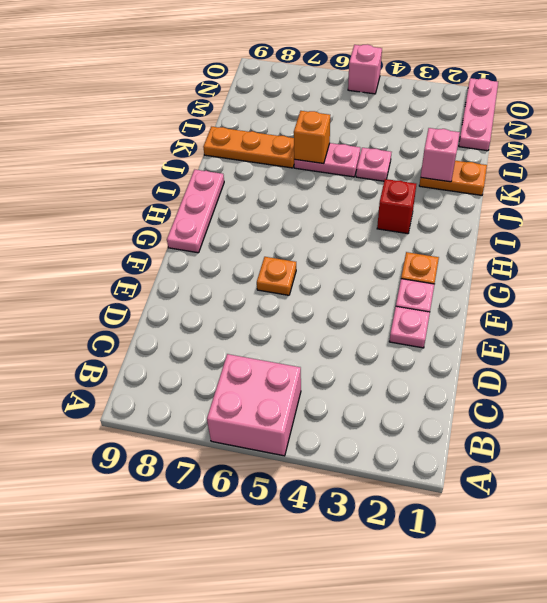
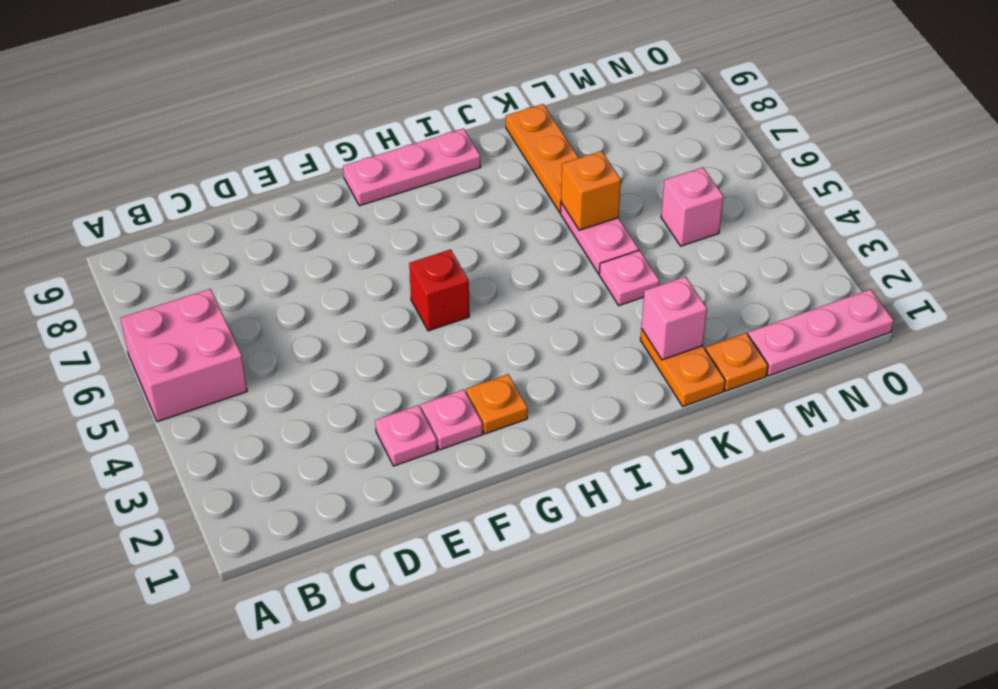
orange plate F6 level 1 -> orange plate L1 level 1
red brick I3 level 1 -> red brick G5 level 1
pink brick O5 level 1 -> pink brick M5 level 1

